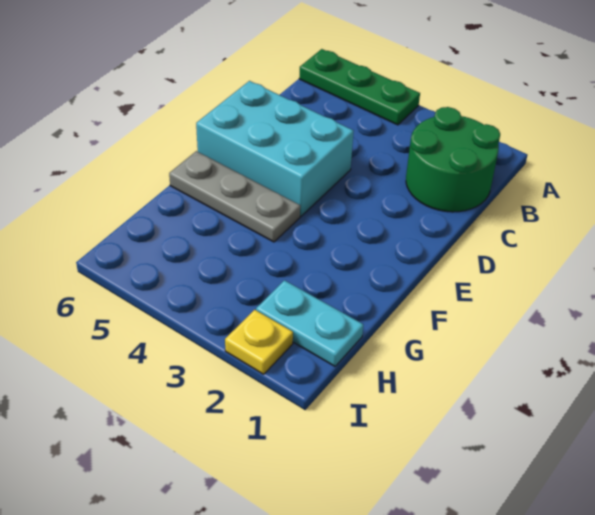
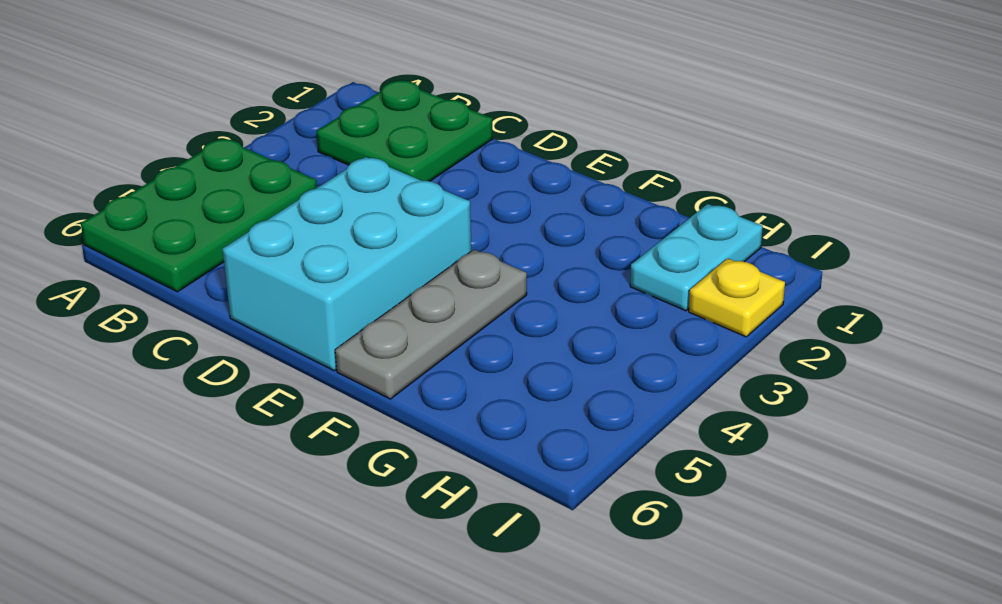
green plate A4:A6 level 1 -> green plate A4:B6 level 1
green round brick B1:C2 level 1 -> green plate B1:C2 level 1

